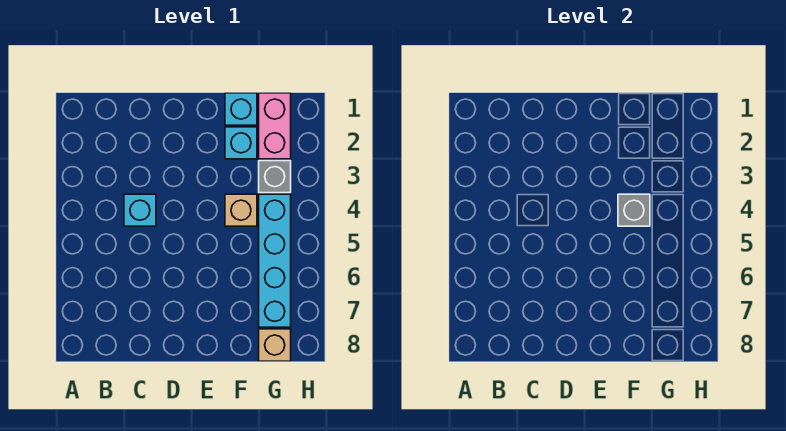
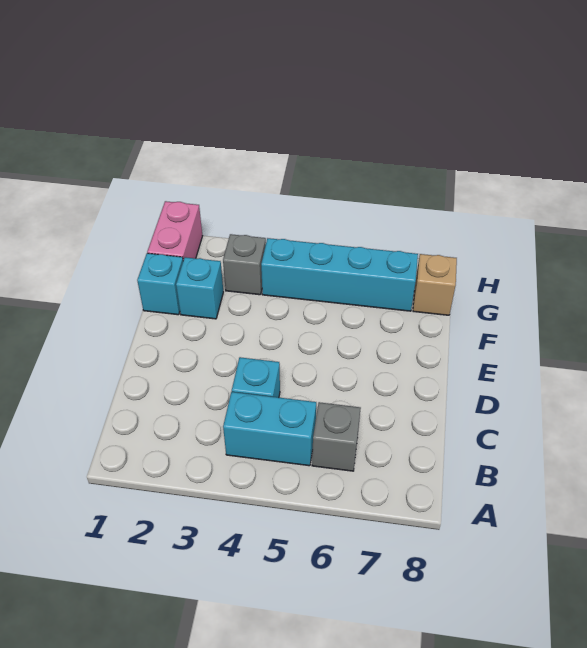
none -> cyan brick B4:B5 level 1
tan brick F4 level 1 -> none
grey brick F4 level 2 -> grey brick B6 level 1
pink brick G1:G2 level 1 -> pink brick G1:H1 level 1

